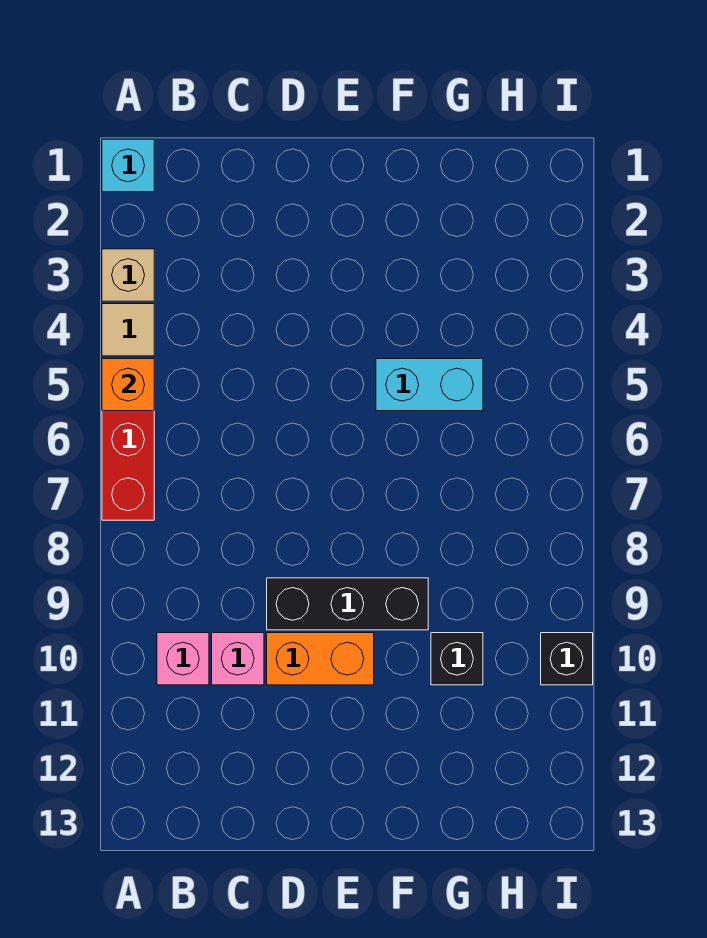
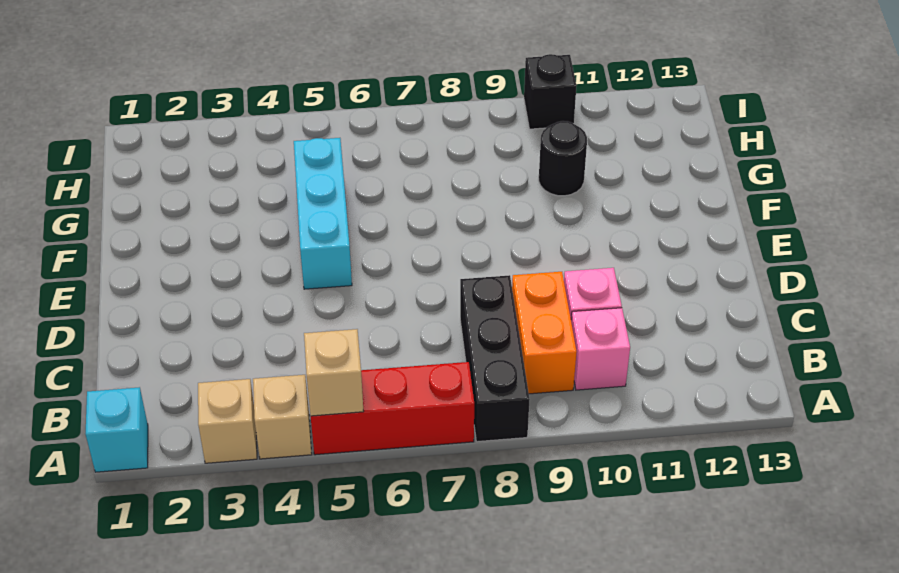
tan tile A4 level 1 -> tan brick A4 level 1
orange brick A5 level 2 -> tan brick A5 level 2
black brick D9:F9 level 1 -> black brick A8:C8 level 1
orange brick D10:E10 level 1 -> orange brick B9:C9 level 1
cyan brick F5:G5 level 1 -> cyan brick E5:G5 level 1
black brick G10 level 1 -> black round brick G10 level 1

